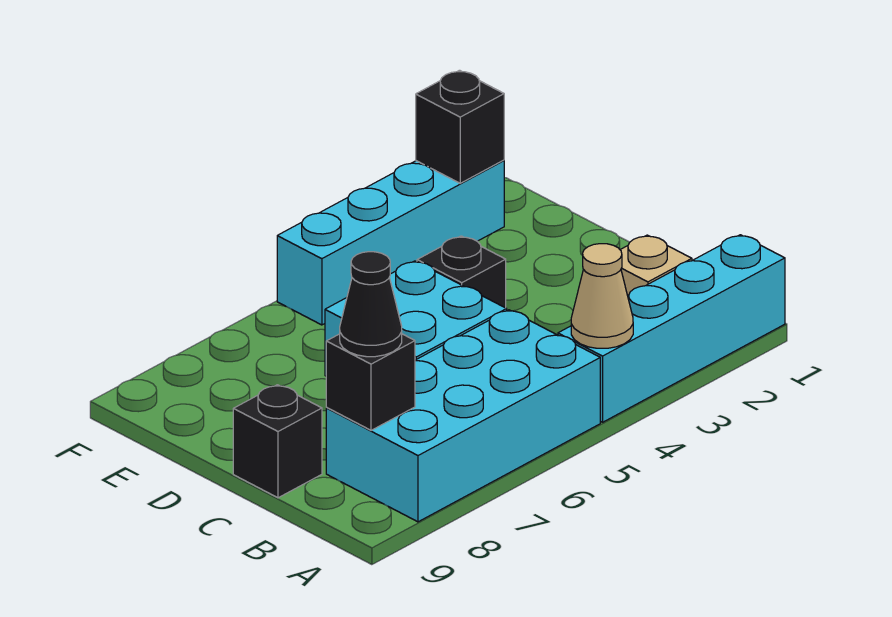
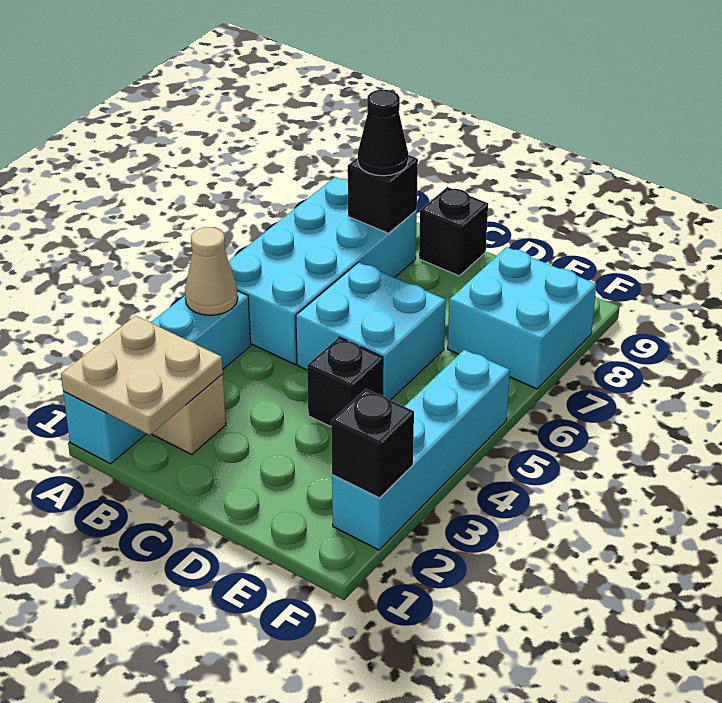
none -> tan plate A1:B2 level 2
none -> cyan brick E7:F8 level 1

